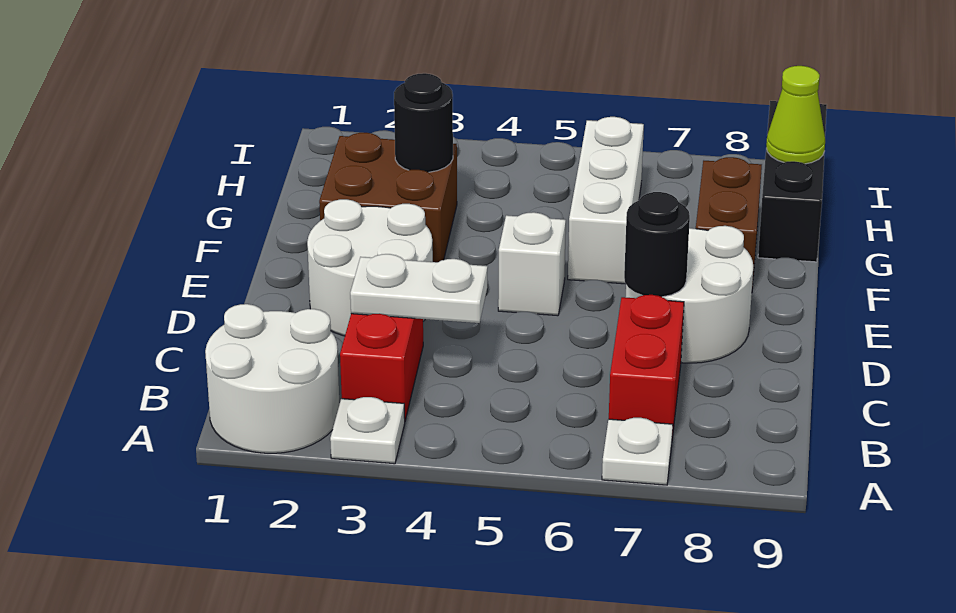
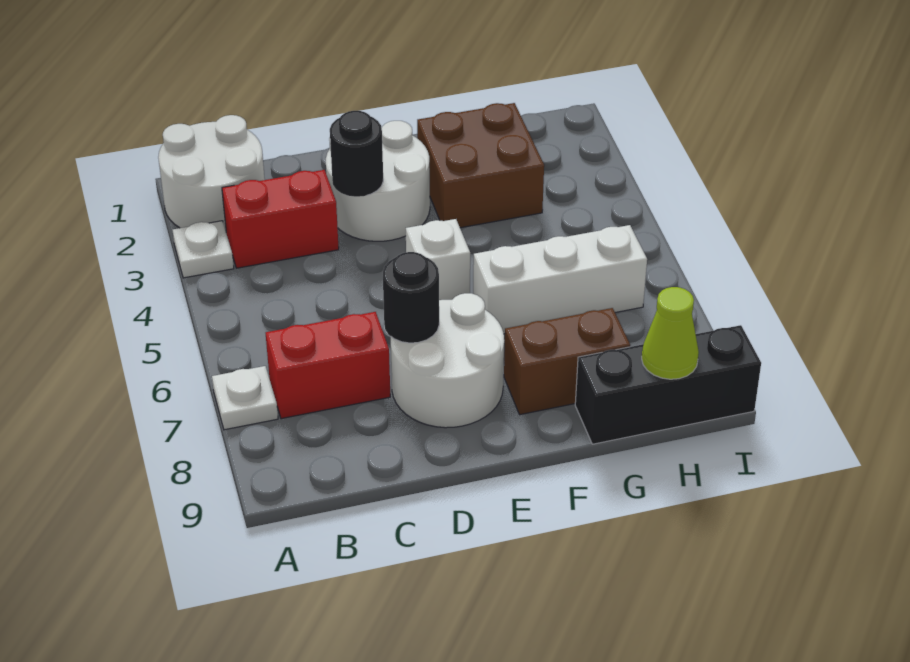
white plate C3:C4 level 2 -> none
black round brick G3 level 2 -> black round brick D3 level 2

